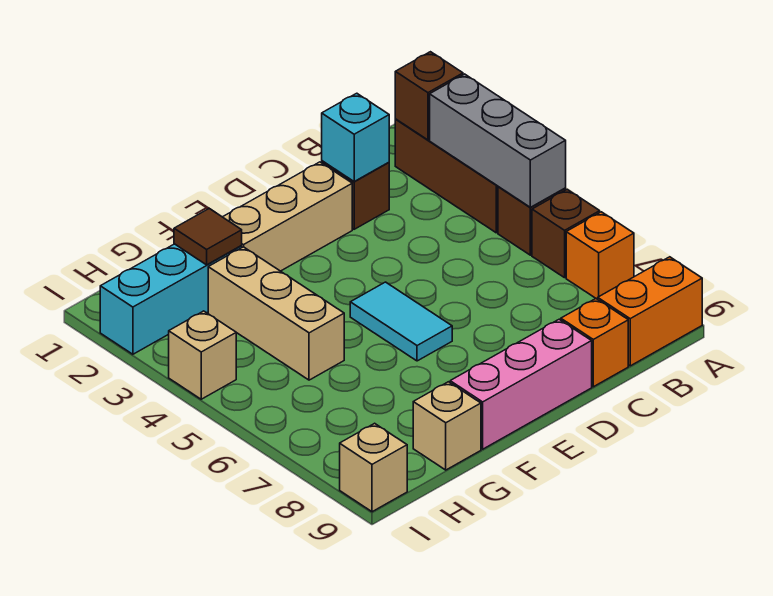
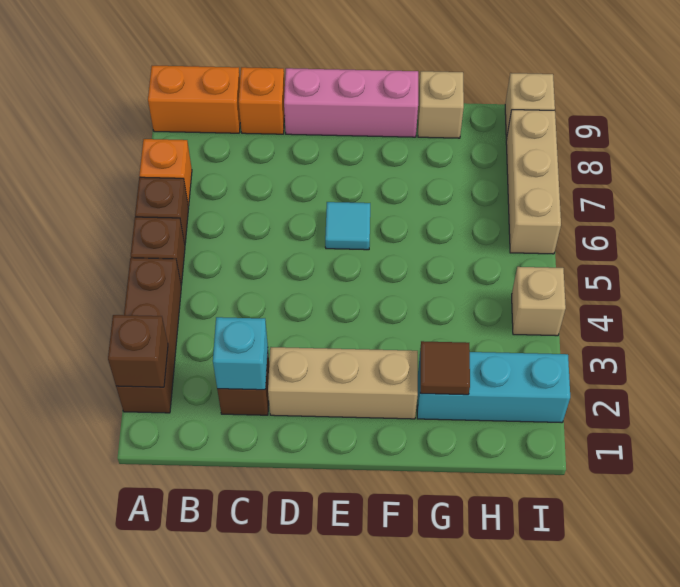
grey brick A3:A5 level 2 -> none
cyan tile E5:E6 level 1 -> cyan tile E6 level 1
tan brick G3:G5 level 1 -> tan brick I6:I8 level 1

